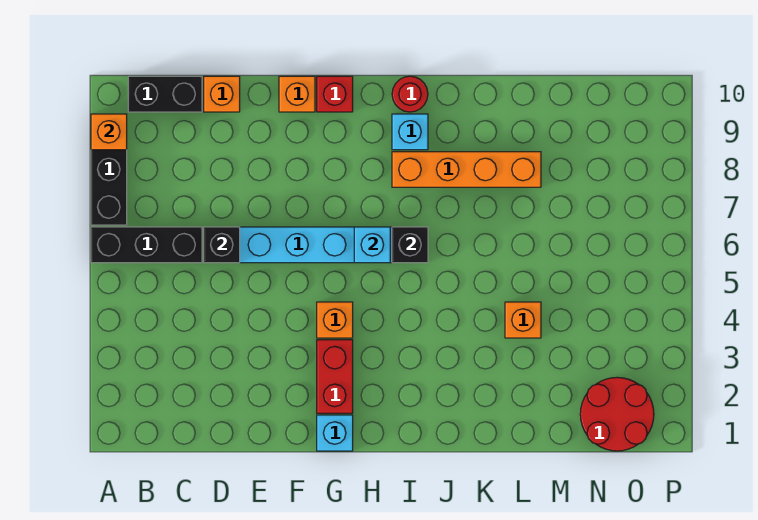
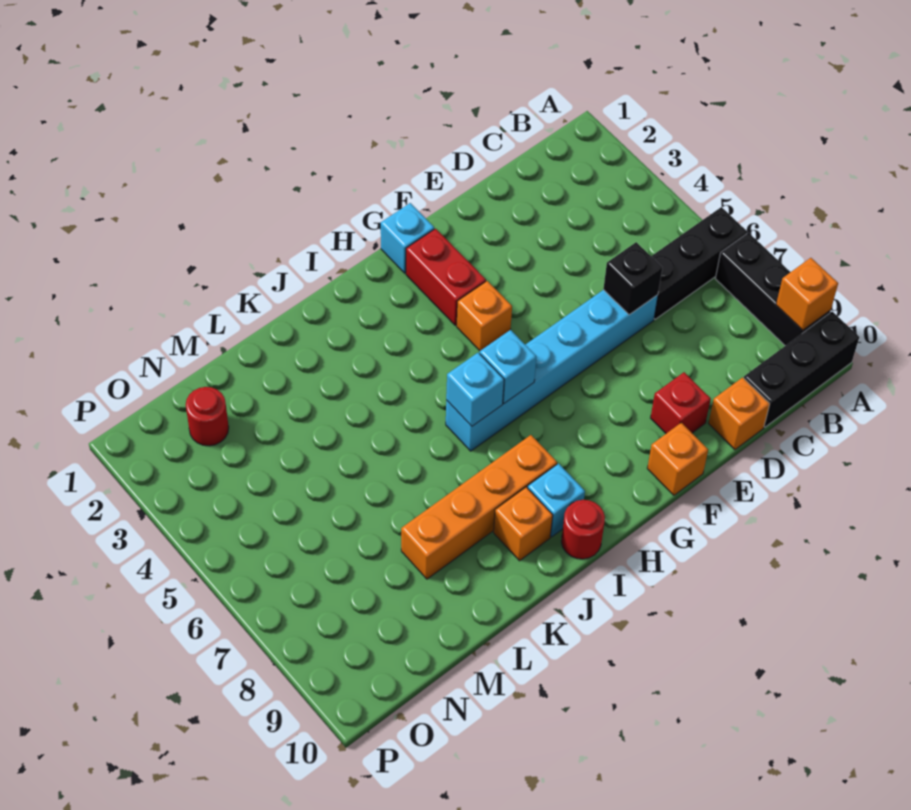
black brick B10:C10 level 1 -> black brick A10:C10 level 1
red brick G10 level 1 -> red brick E9 level 1
black brick I6 level 2 -> cyan brick I6 level 2
orange brick L4 level 1 -> orange brick J9 level 1
red round brick N1:O2 level 1 -> red round brick N2 level 1

